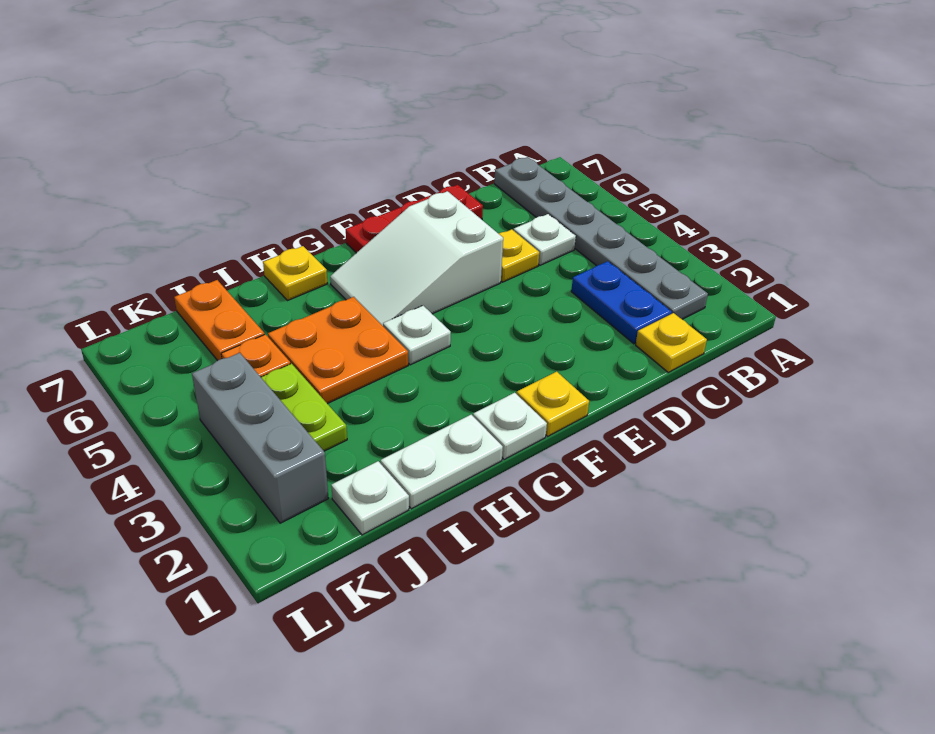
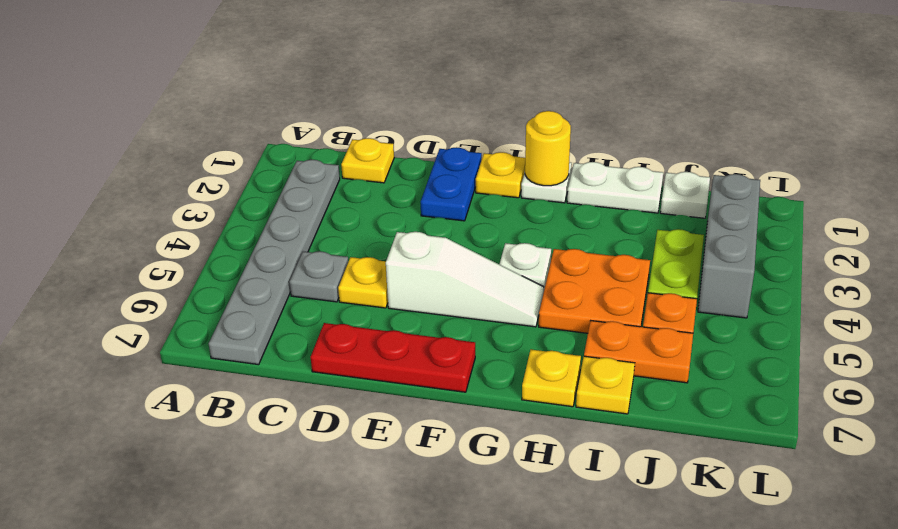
blue plate C2:C3 level 1 -> blue plate E1:E2 level 1
white plate C5 level 1 -> grey plate C5 level 1
white slope E5:G6 level 1 top E -> white slope E5:G5 level 1 top E
none -> yellow round brick G1 level 2
none -> yellow plate I7 level 1
orange plate J6:J7 level 1 -> orange plate I6:J6 level 1

